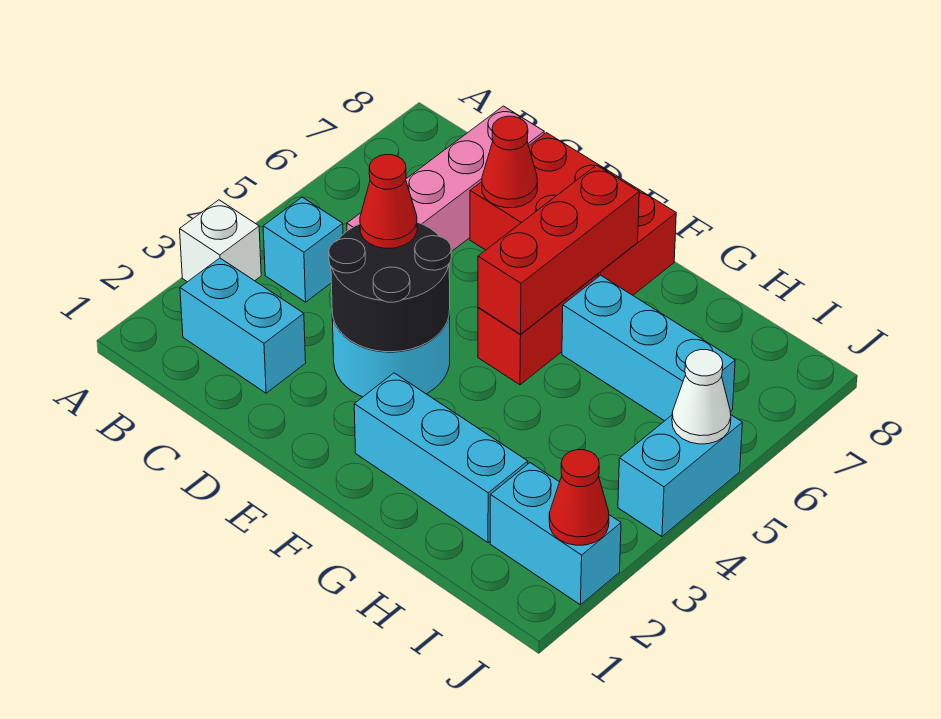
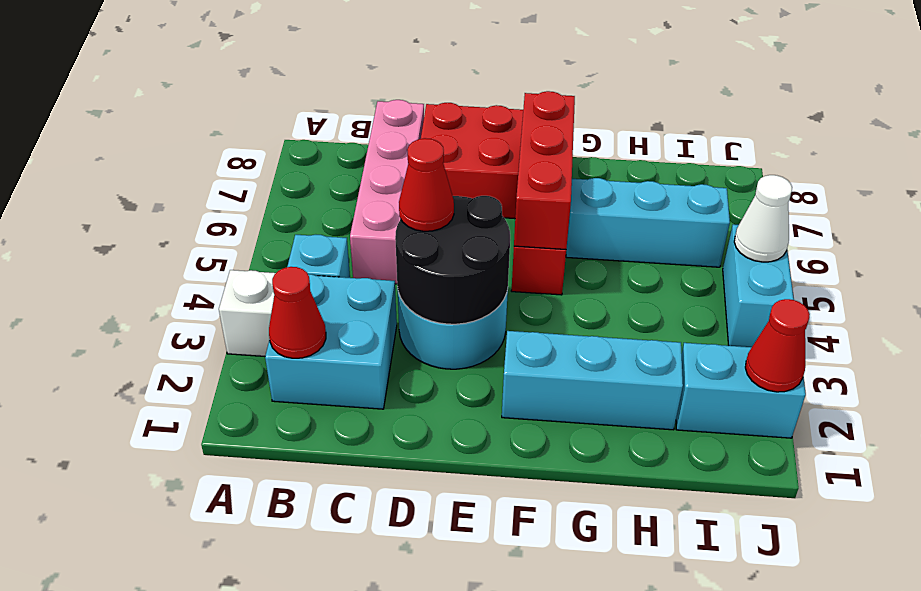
cyan brick B2:C2 level 1 -> cyan brick B2:C3 level 1
red cone D7 level 2 -> red cone B2 level 2

